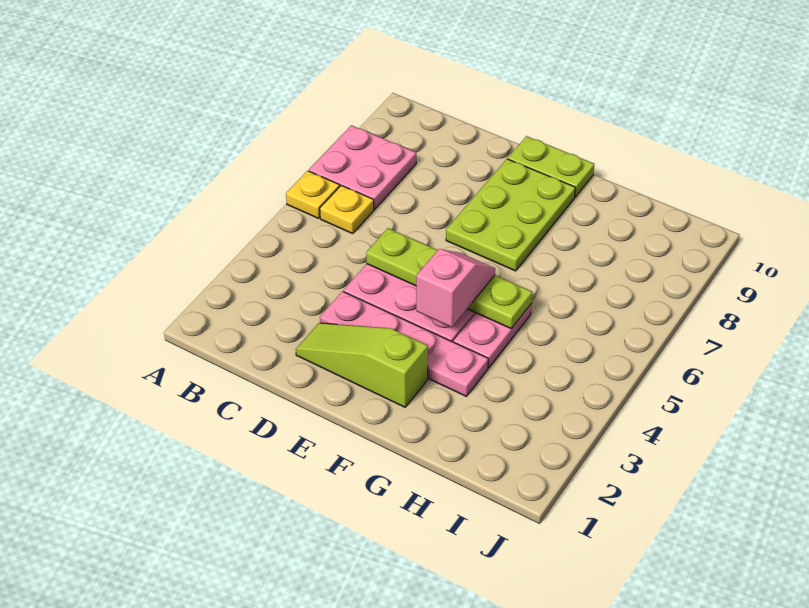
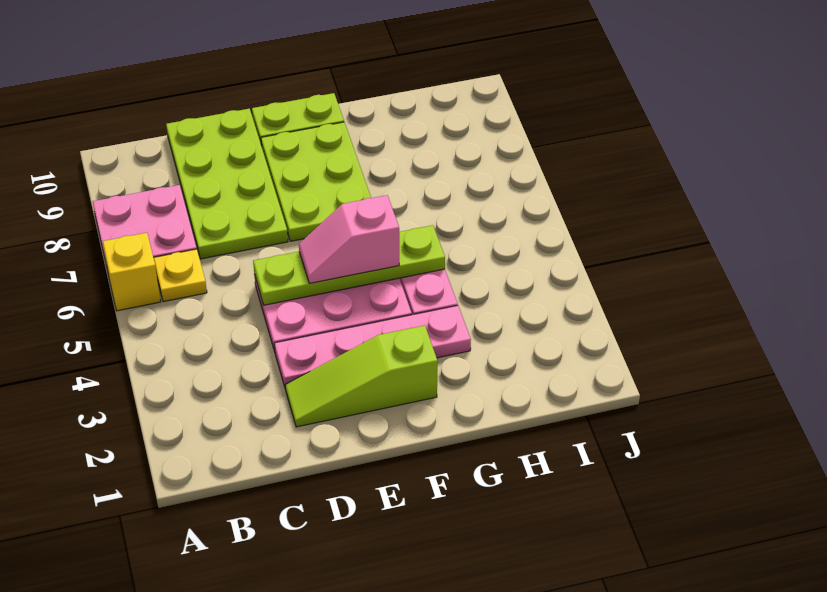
yellow plate A6 level 1 -> yellow brick A6 level 1
none -> lime plate C7:D10 level 1
pink slope F4:F5 level 3 top 4 -> pink slope E5:F5 level 3 top F

